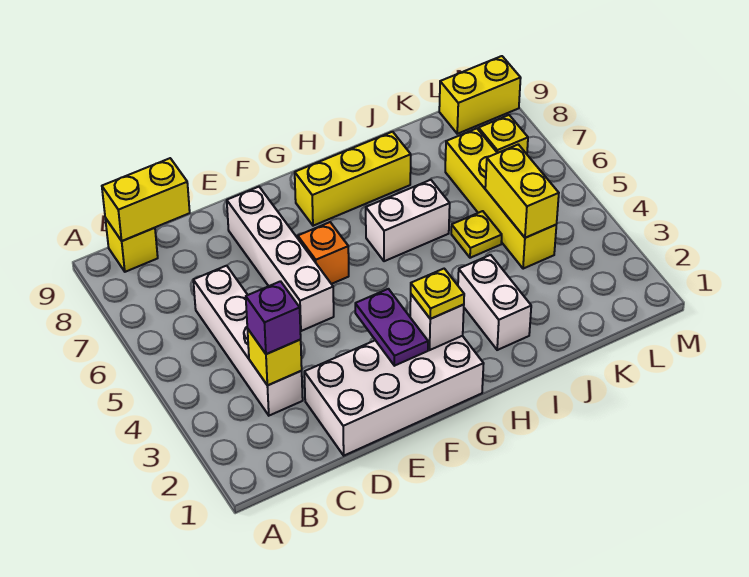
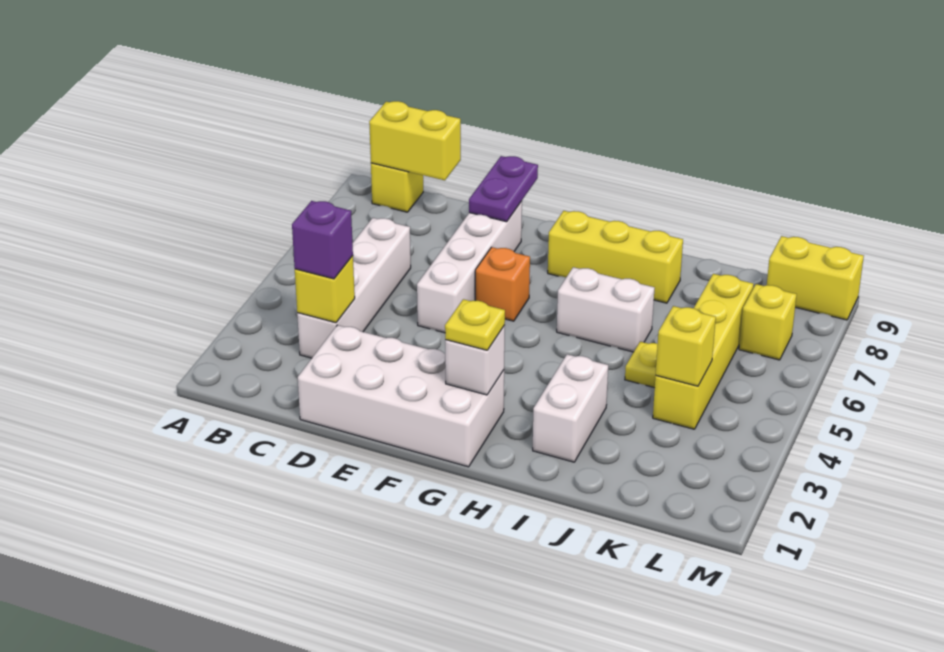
purple plate F2:F3 level 2 -> purple plate E8:E9 level 2
yellow brick K4:K5 level 2 -> yellow brick K4 level 2

